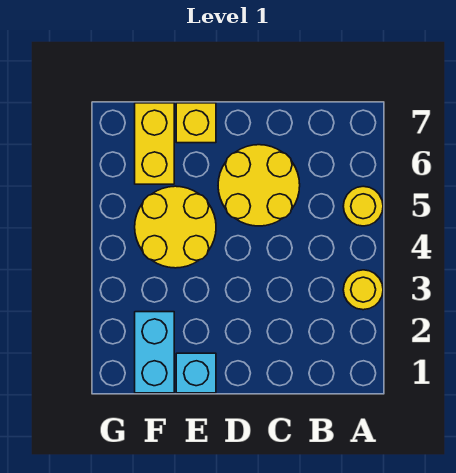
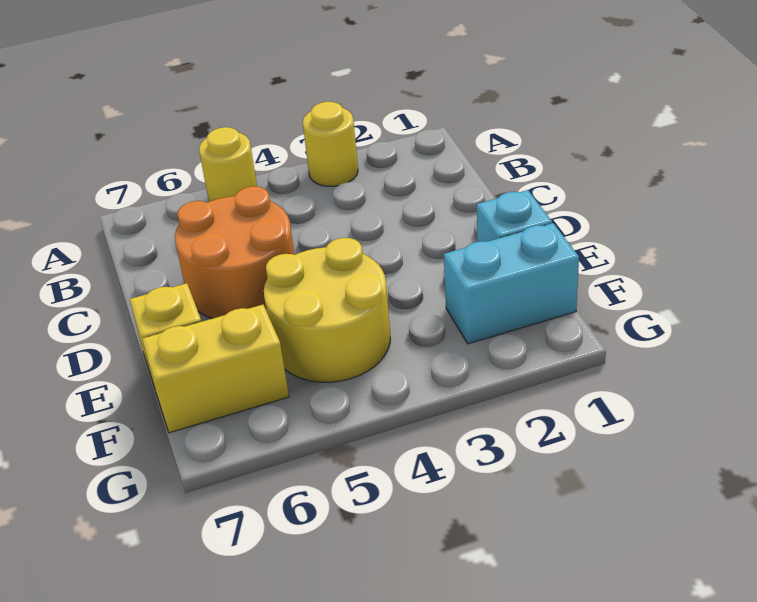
yellow round brick C5:D6 level 1 -> orange round brick C5:D6 level 1

